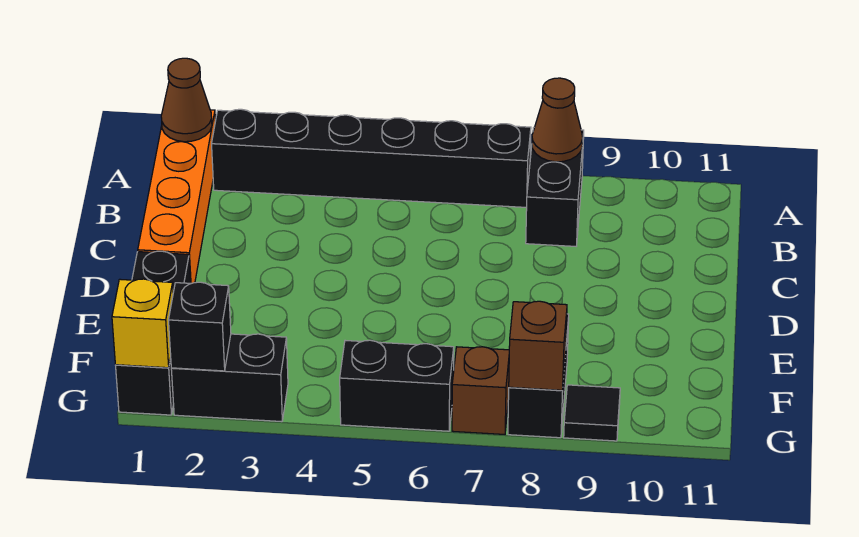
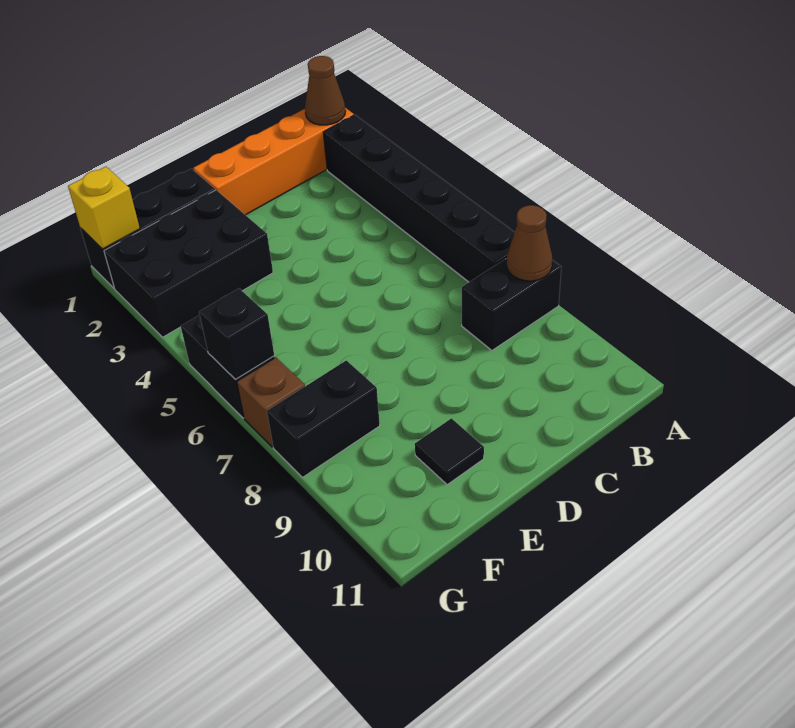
black brick G2:G3 level 1 -> black brick E2:G3 level 1
black brick G2 level 2 -> black brick G6 level 2
brown brick G8 level 2 -> none
black tile G9 level 1 -> black tile E10 level 1

